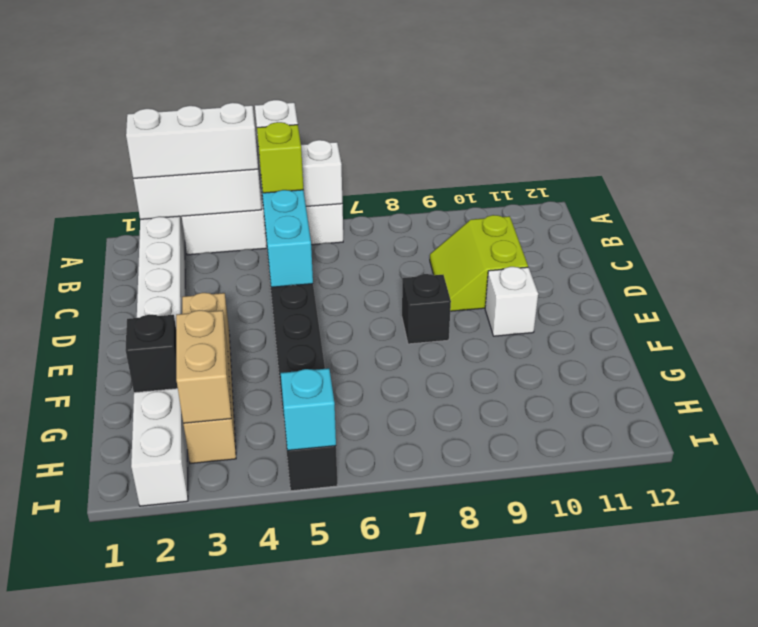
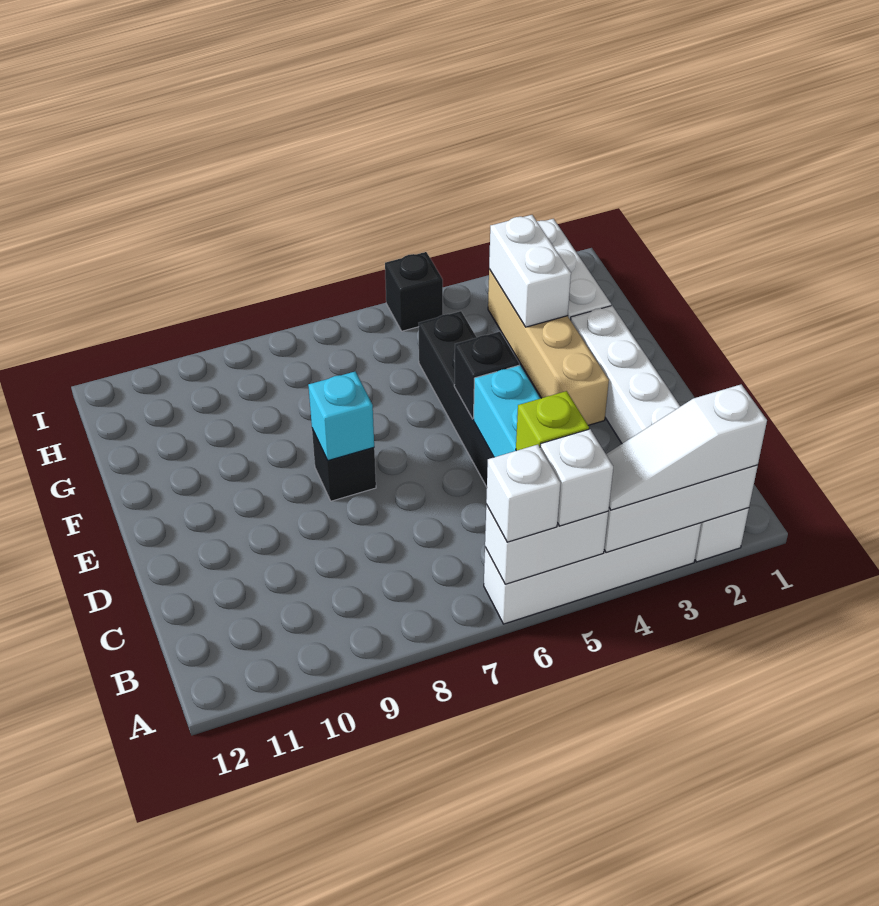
white brick A2:A4 level 3 -> white slope A2:A4 level 3 top 2
lime slope C9:D10 level 1 top 10 -> none
white brick E10 level 1 -> white brick A6 level 3
black brick G2 level 2 -> black brick E5 level 2
tan brick G3:H3 level 2 -> white brick G3:H3 level 2
cyan brick I5 level 2 -> cyan brick E8 level 2

